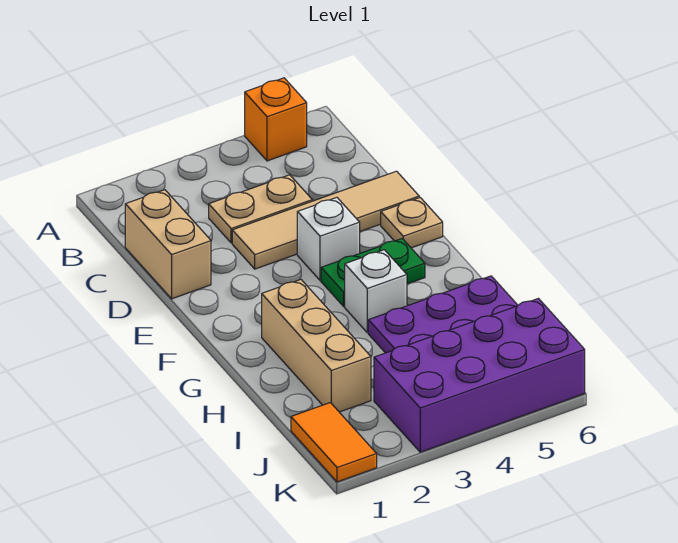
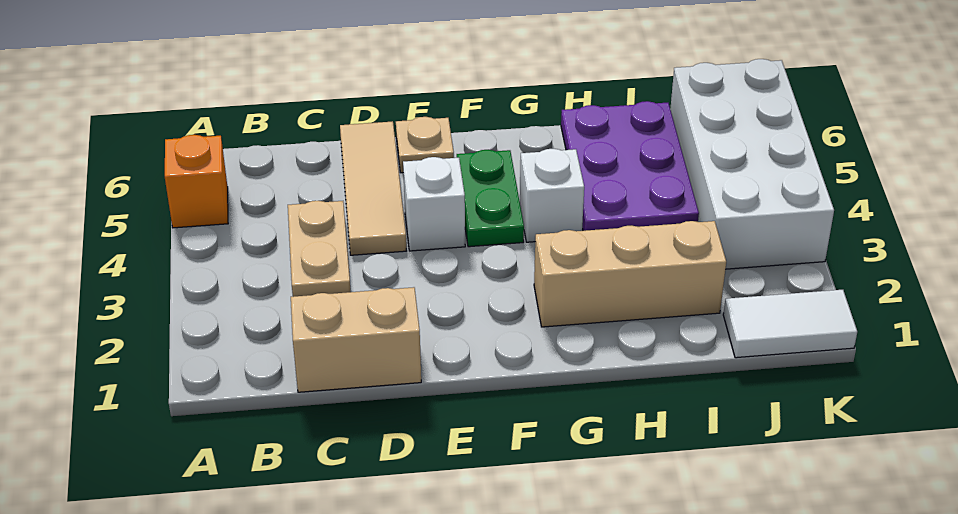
tan tile D3:D6 level 1 -> tan tile D4:D6 level 1
orange tile J1:K1 level 1 -> white tile J1:K1 level 1
purple brick J3:K6 level 1 -> white brick J3:K6 level 1

